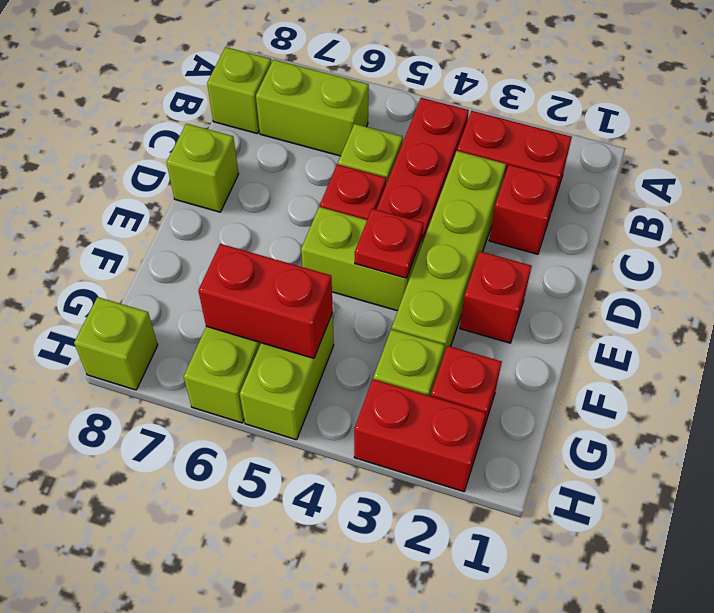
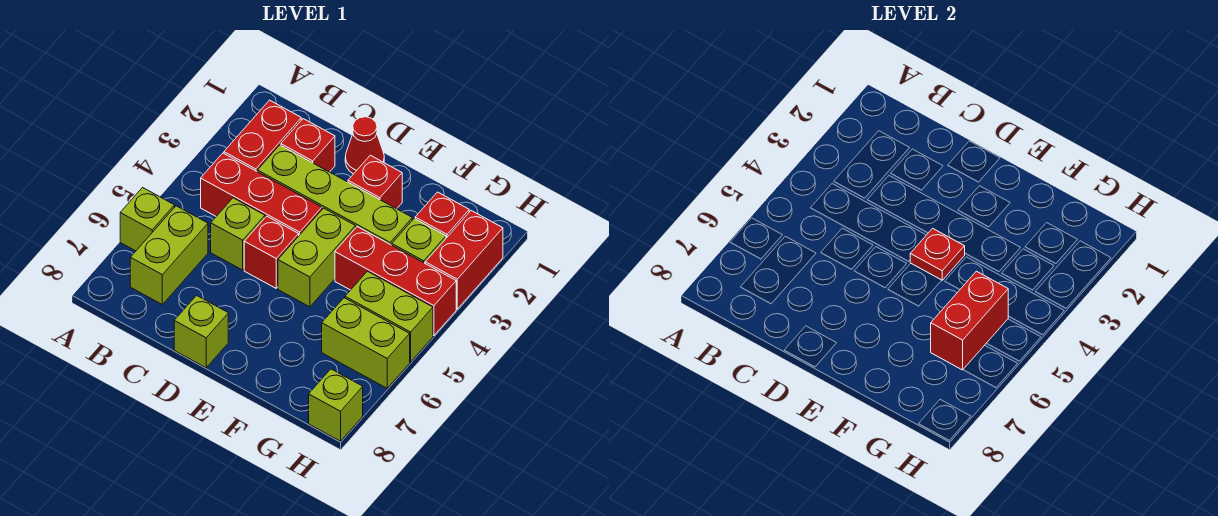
lime brick B8 level 1 -> lime brick A6 level 1
none -> red cone D1 level 1
none -> red brick F4:H4 level 1

